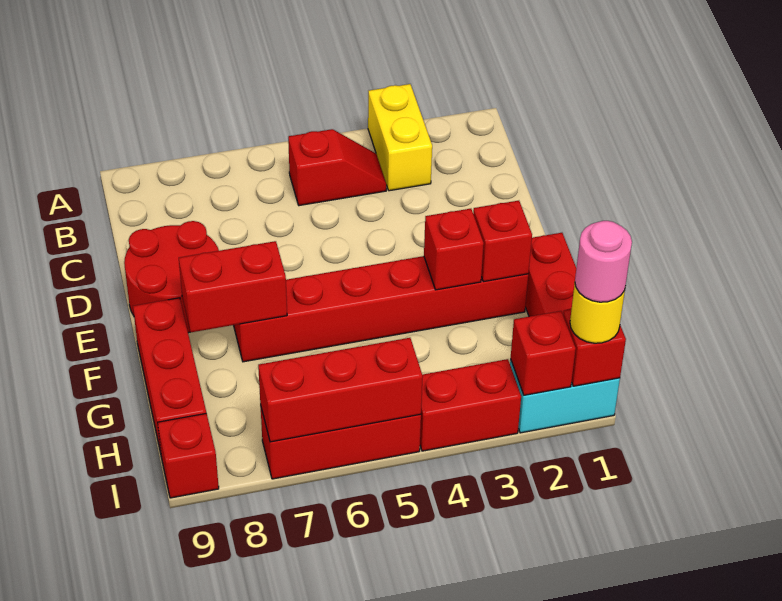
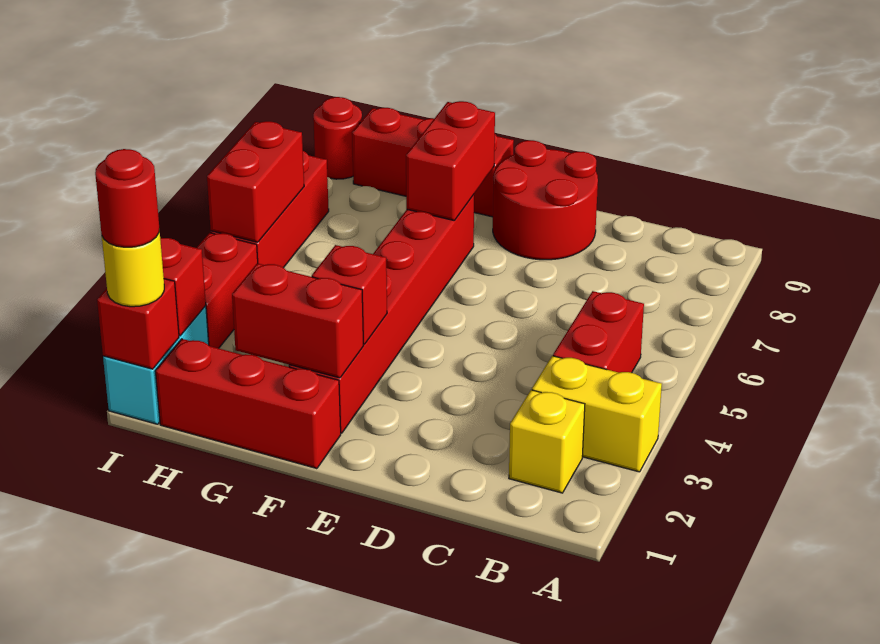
none -> yellow brick B2 level 1
red slope B4:B5 level 1 top 5 -> red brick B4:B5 level 1
red brick F2 level 2 -> red brick F2:G2 level 2
pink round brick I1 level 4 -> red round brick I1 level 4
red brick I5:I7 level 2 -> red brick I5:I6 level 2
red brick I9 level 1 -> red round brick I9 level 1

